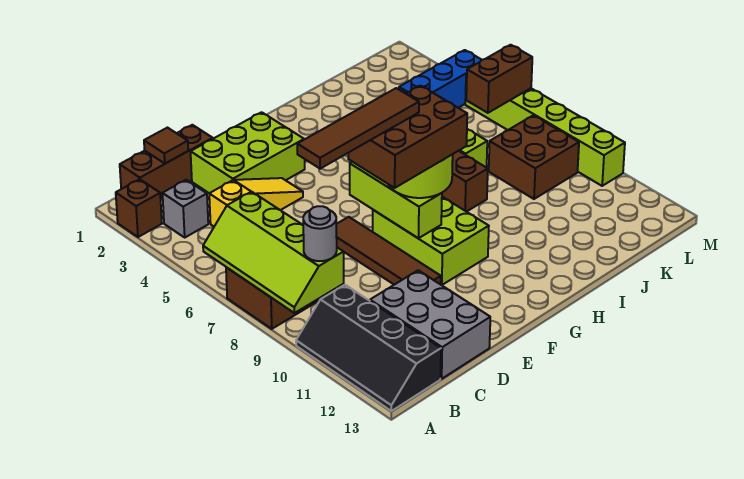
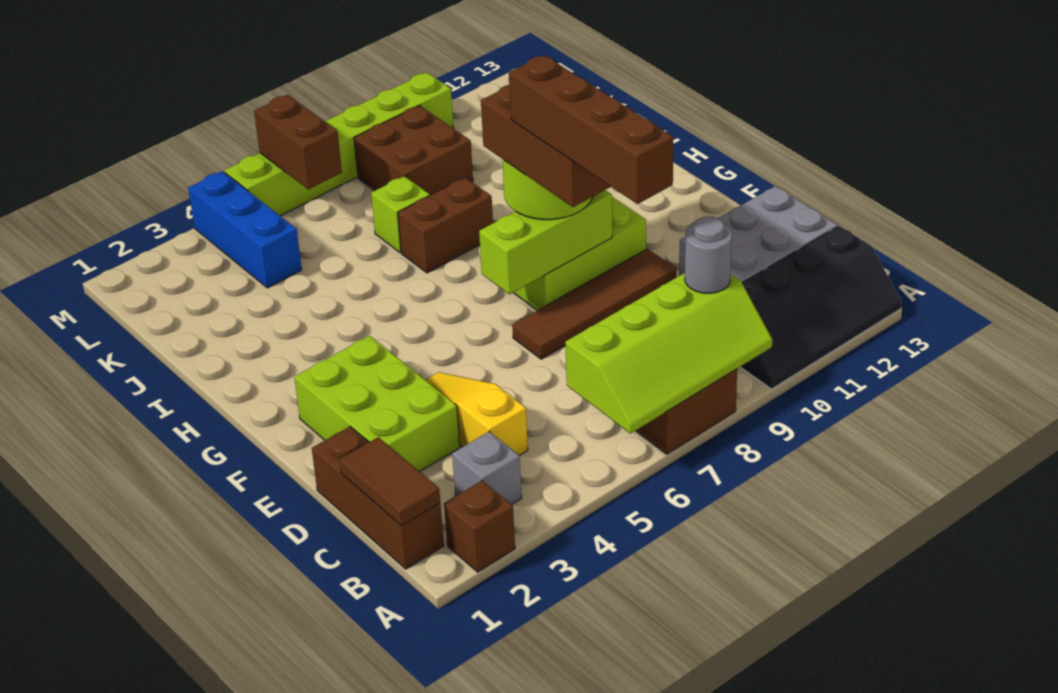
brown tile C1 level 2 -> brown tile B1:C1 level 2
brown tile C8:F8 level 5 -> brown brick C8:F8 level 5

